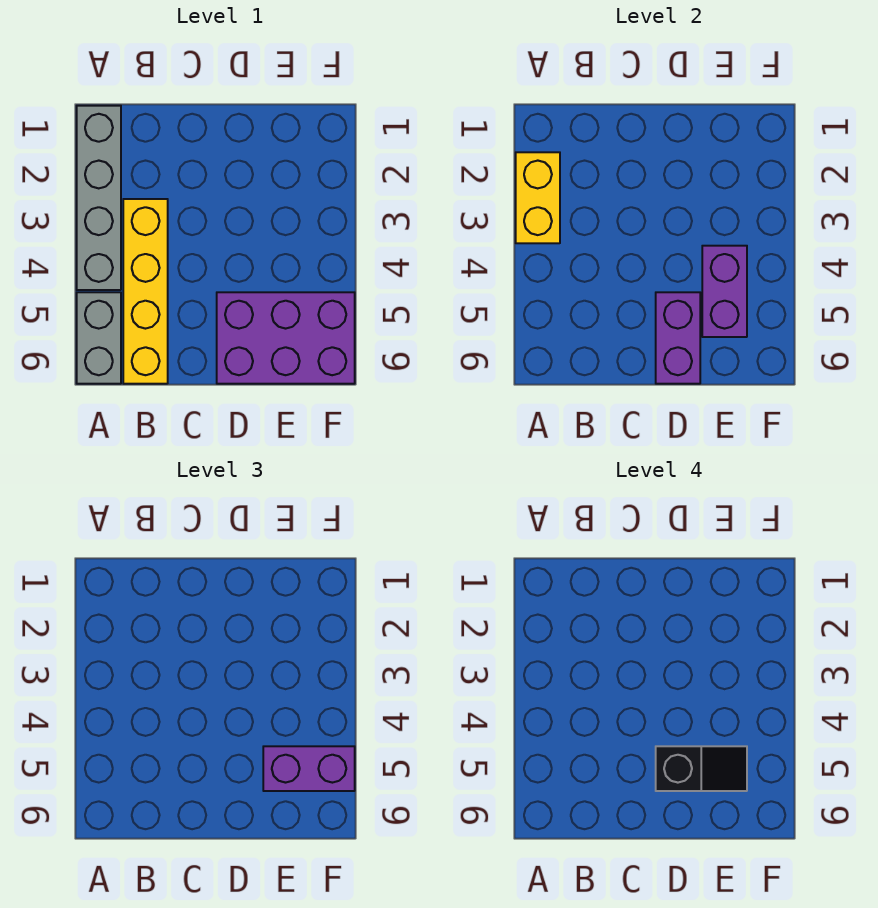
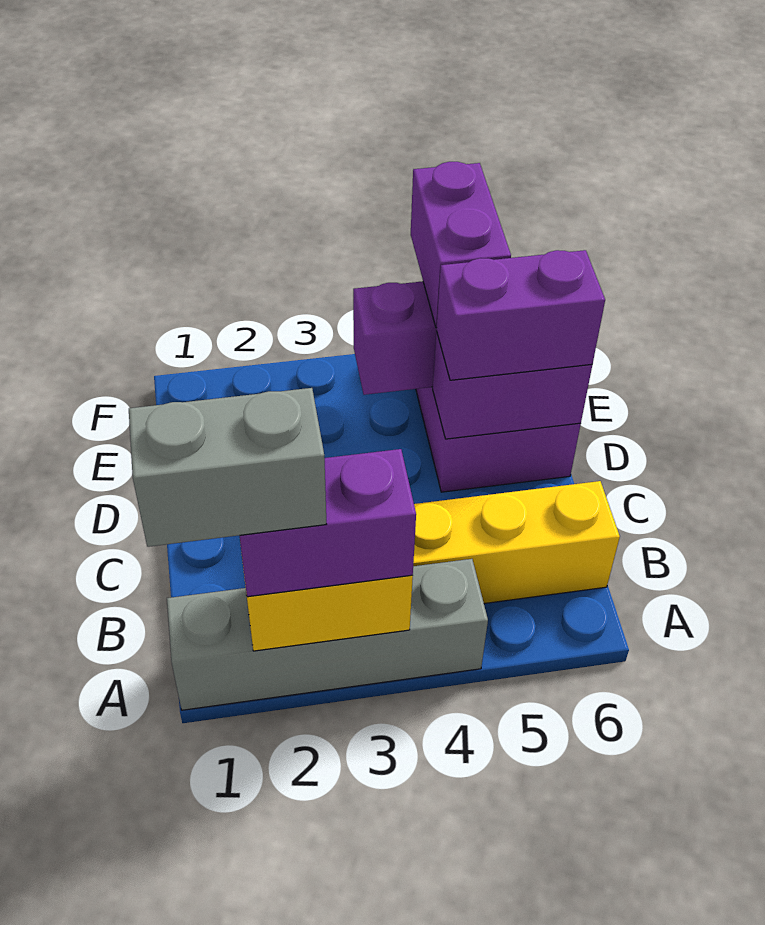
none -> purple brick A2:A3 level 3
grey brick A5:A6 level 1 -> grey brick A1:A2 level 4
none -> purple brick D5:D6 level 3
black slope D5:E5 level 4 top D -> none

